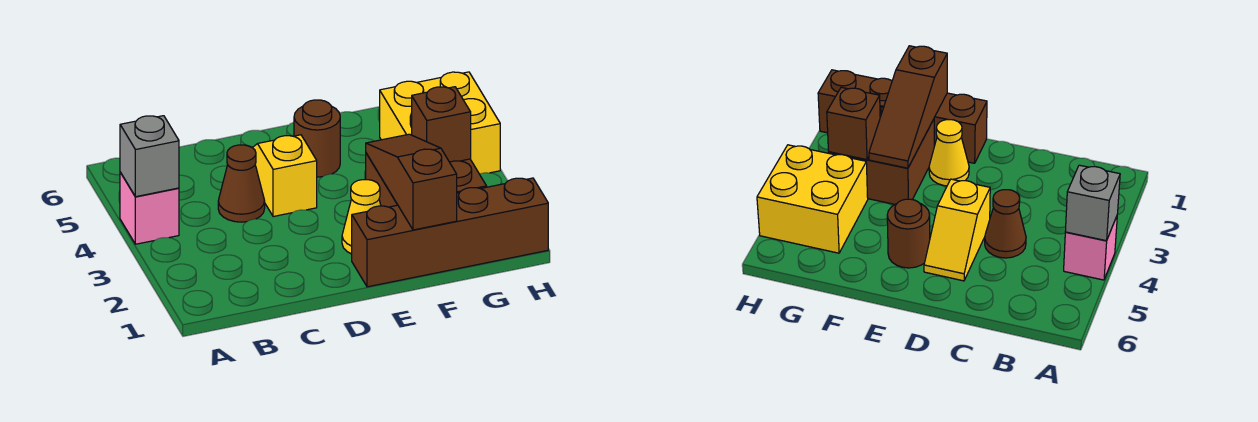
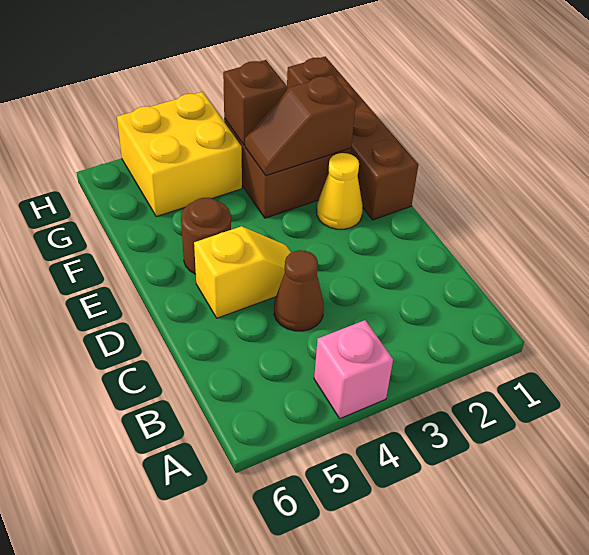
grey brick A4 level 2 -> none
yellow slope D4:D5 level 1 top 4 -> yellow slope D4:D5 level 1 top 5
brown slope F1:F3 level 2 top 1 -> brown slope F2:F3 level 2 top 2

